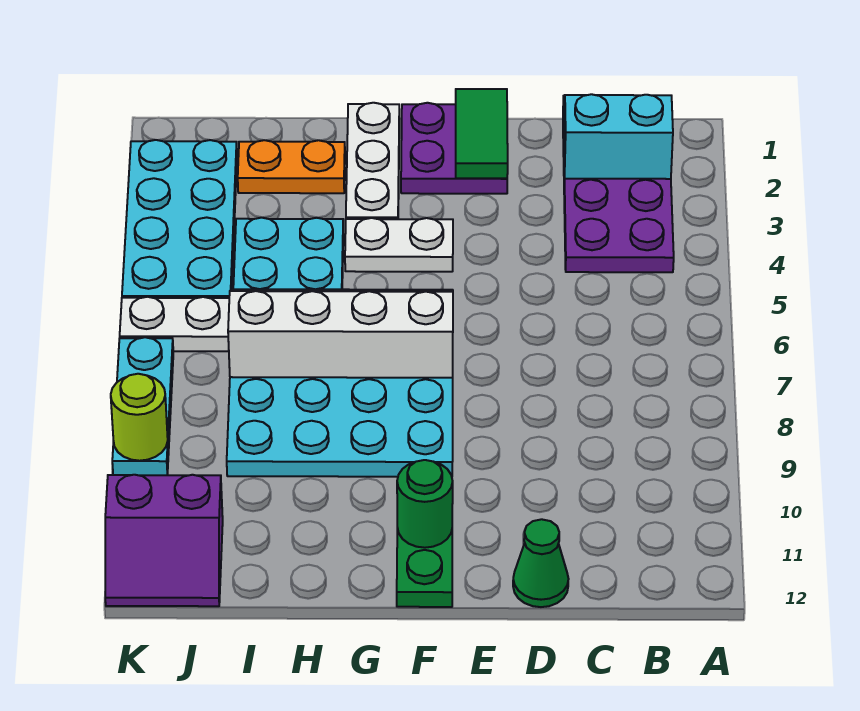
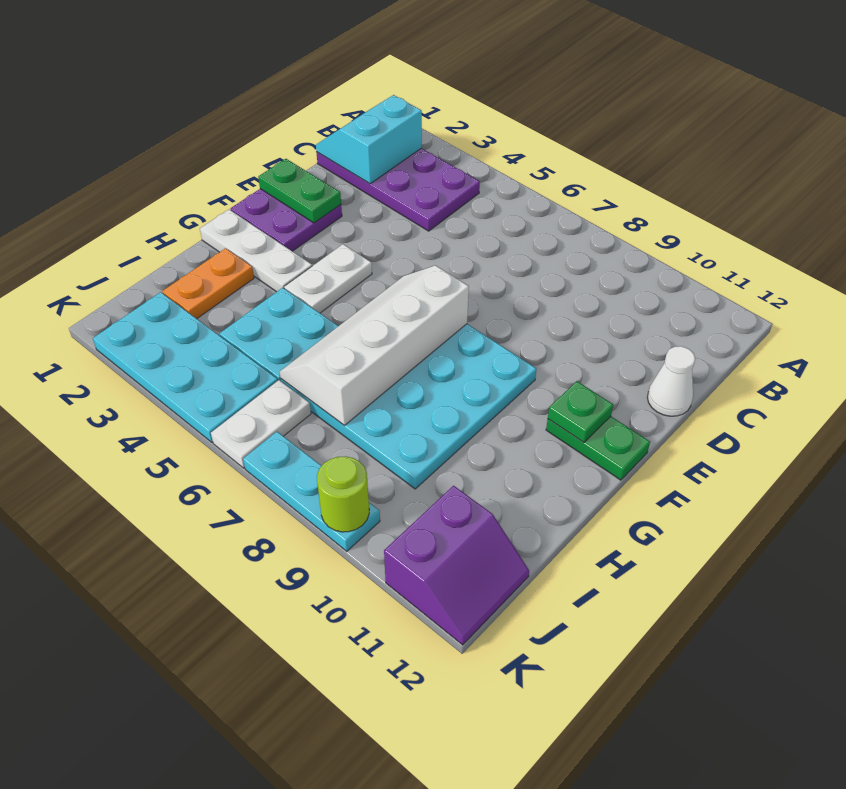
green cone D12 level 1 -> white cone D12 level 1
green tile E1:E2 level 2 -> green plate E1:E2 level 2
green round brick F11 level 2 -> green plate F11 level 2

